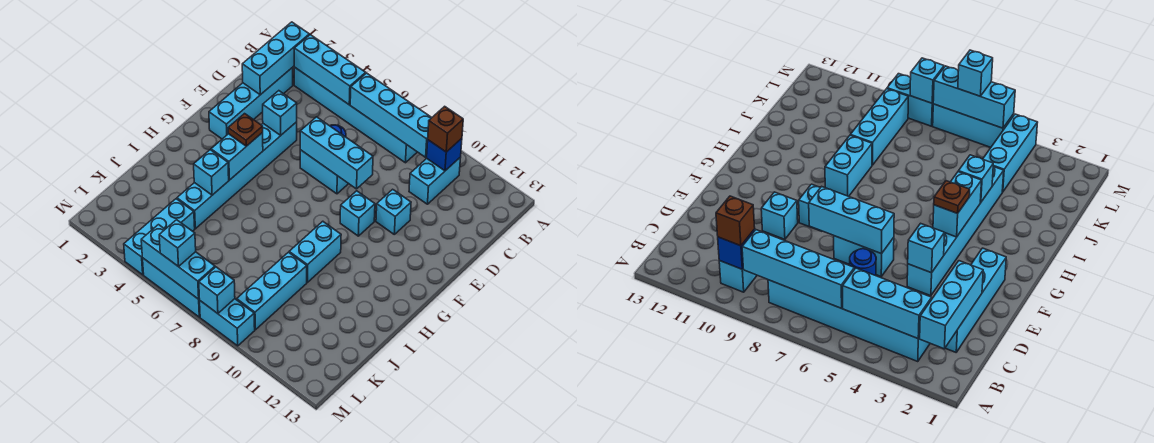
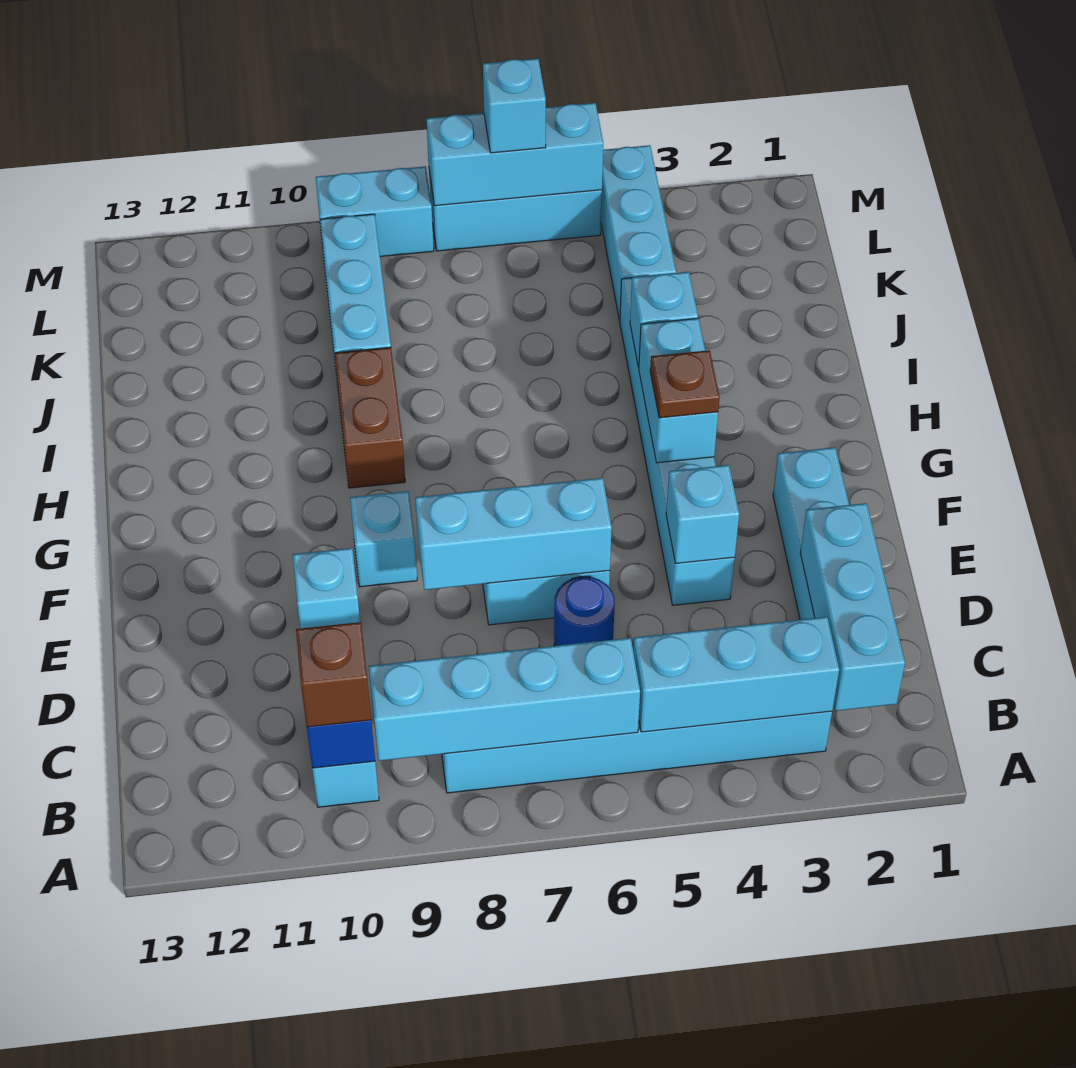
cyan brick H9:I9 level 1 -> brown brick H9:I9 level 1
cyan brick M8 level 2 -> none

